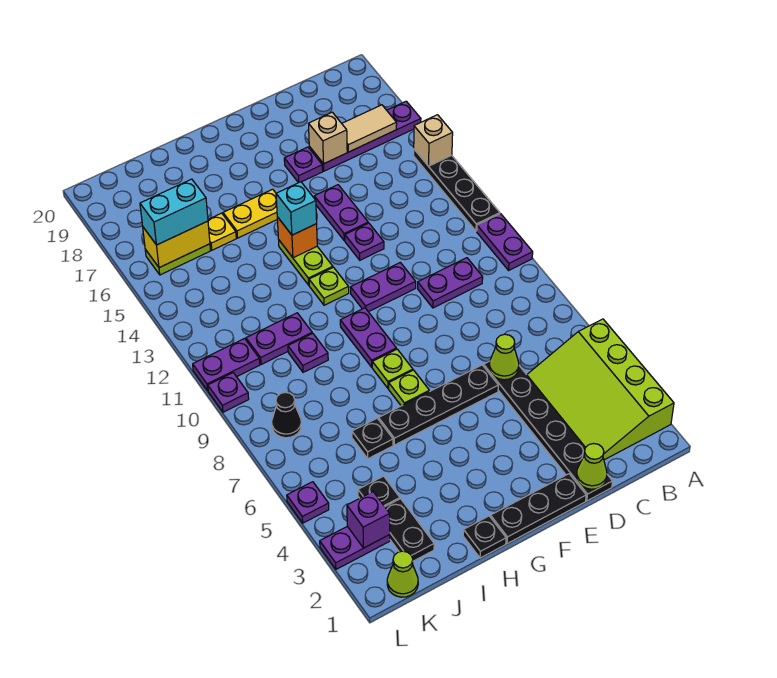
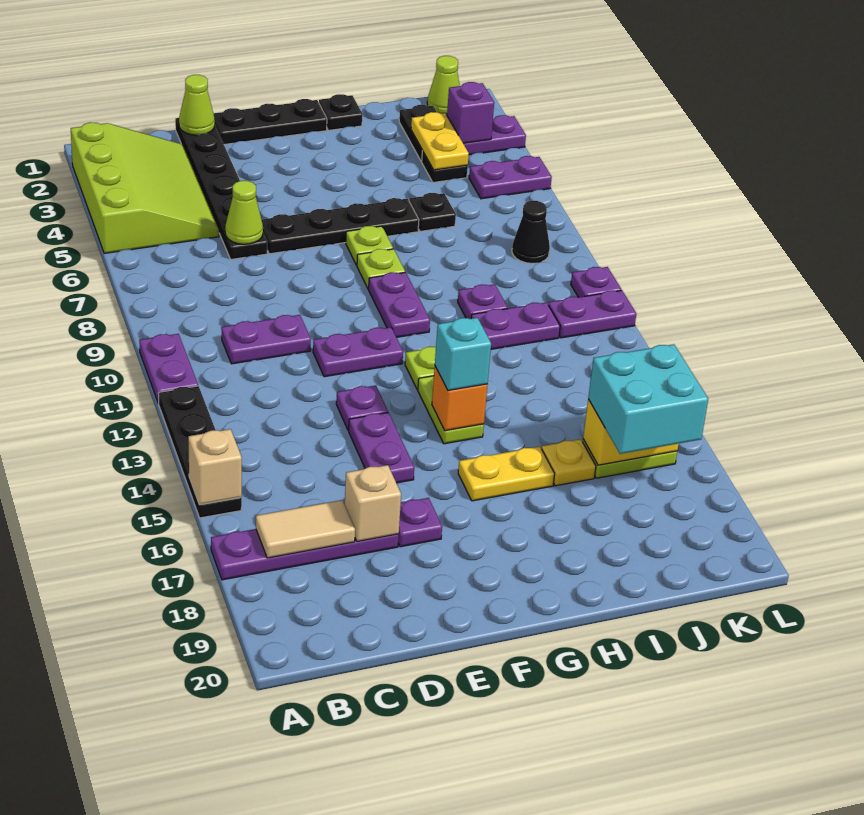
none -> yellow plate J3:J4 level 2
cyan brick J16:K16 level 3 -> cyan brick J16:K17 level 3
purple plate L5 level 1 -> purple plate K5:L5 level 1

